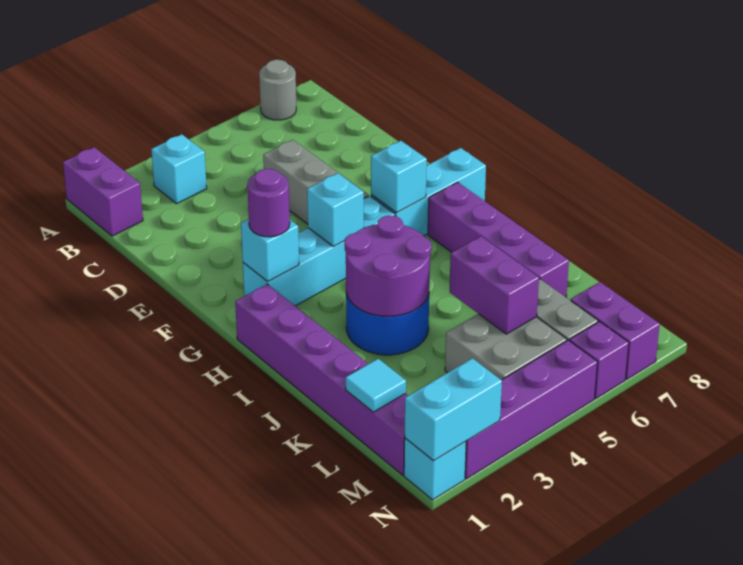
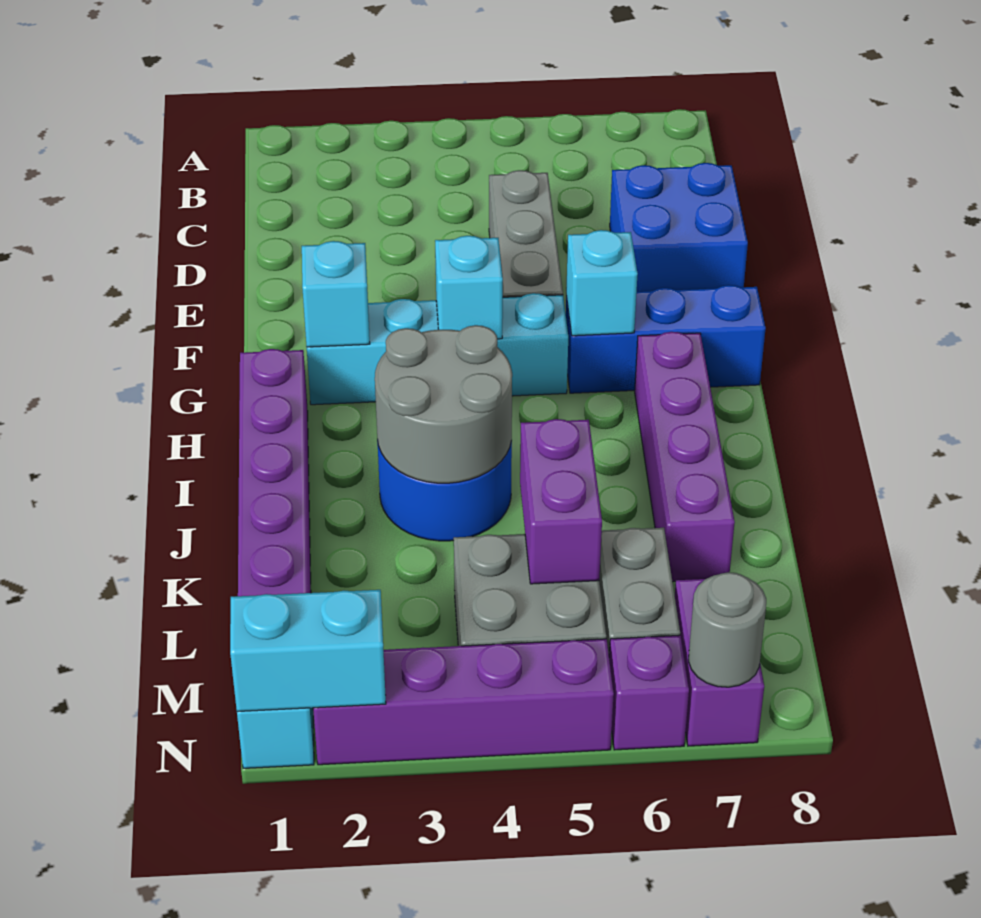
purple brick A1:B1 level 1 -> none
grey round brick A7 level 1 -> grey round brick N7 level 2
cyan brick B3 level 1 -> none
none -> blue brick D7:E8 level 1
purple round brick G2 level 3 -> none
cyan brick G6:G8 level 1 -> blue brick G6:G8 level 1
purple round brick I3:J4 level 2 -> grey round brick I3:J4 level 2
cyan tile L1 level 2 -> none

